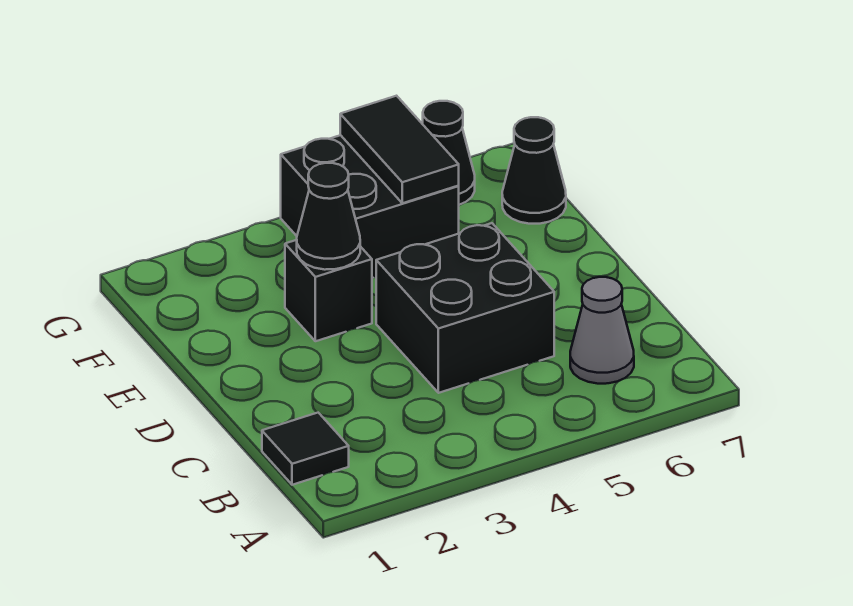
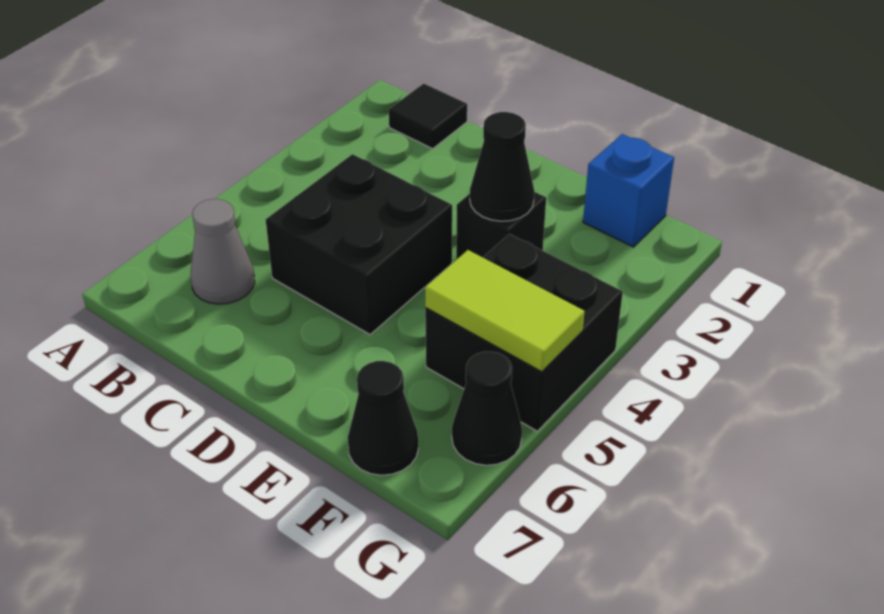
none -> blue brick F1 level 1
black tile F5:G5 level 2 -> lime tile F5:G5 level 2

